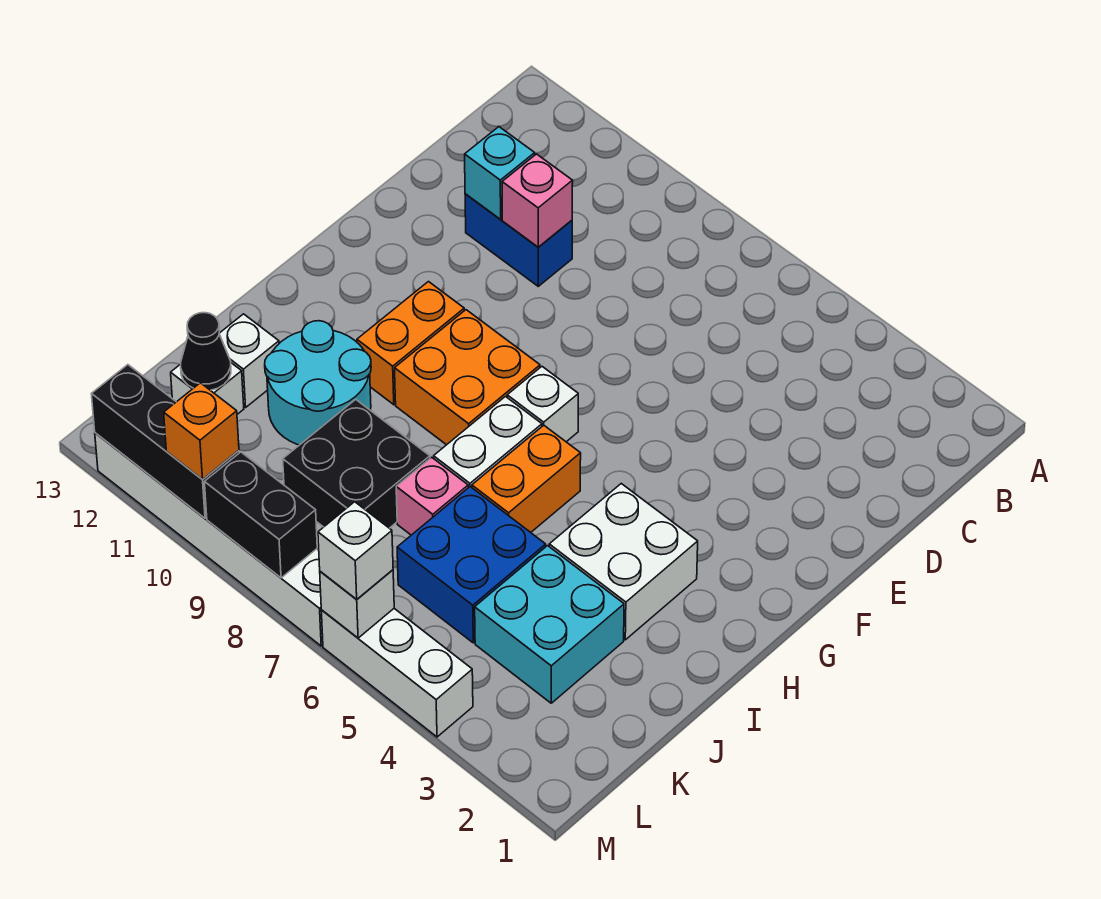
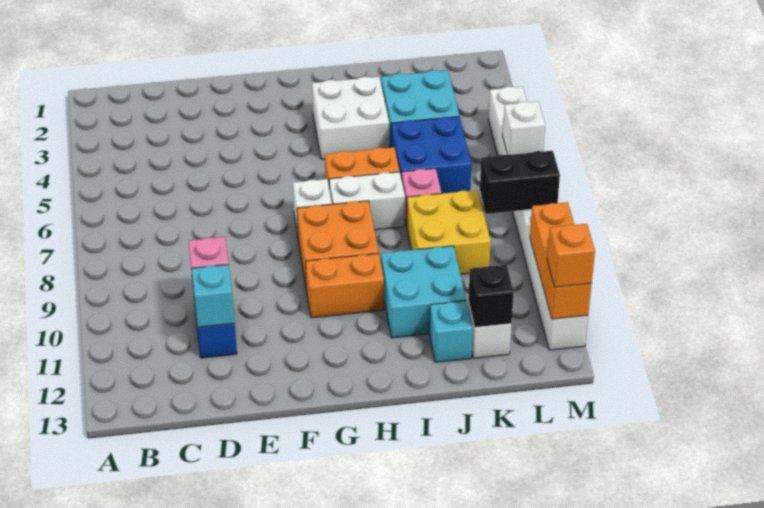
cyan round brick I10:J11 level 1 -> cyan brick I10:J11 level 1
black brick J8:K9 level 1 -> yellow brick J8:K9 level 1
white brick J12 level 1 -> cyan brick J12 level 1
black cone K12 level 2 -> black brick K12 level 2
white brick M6 level 3 -> none
black brick M8:M9 level 2 -> black brick L8:M8 level 2
black brick M10:M12 level 2 -> orange brick M10:M12 level 2
orange brick M10 level 3 -> orange brick M12 level 3

